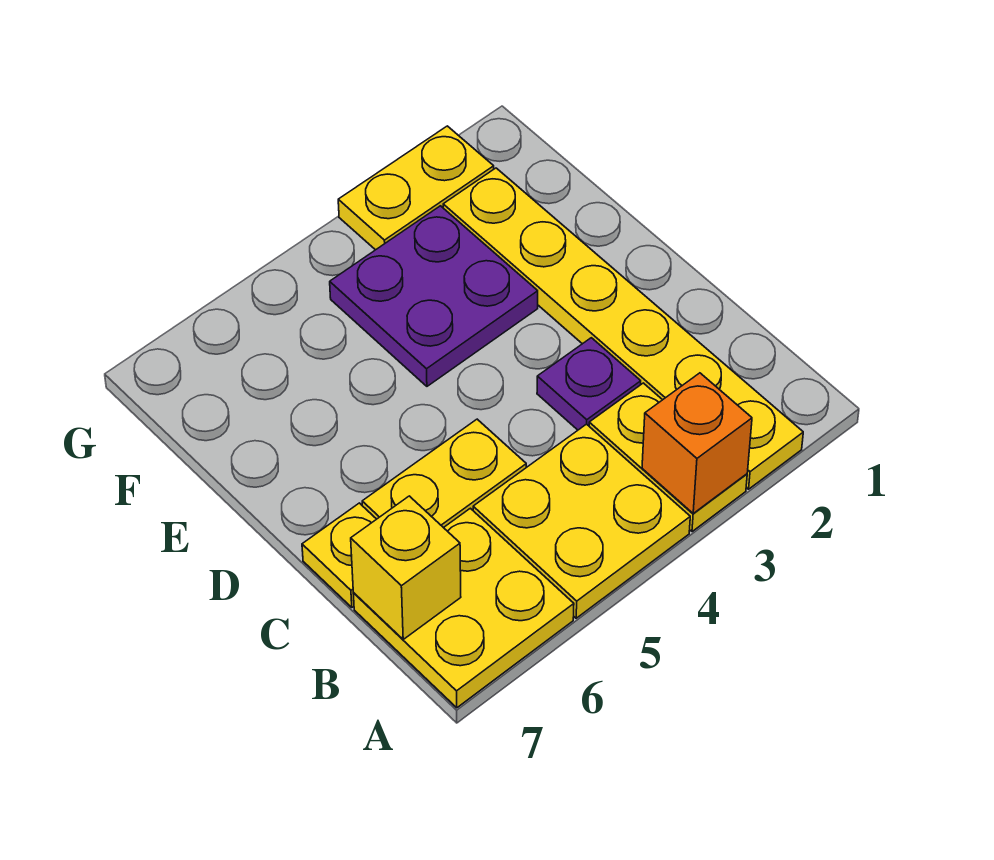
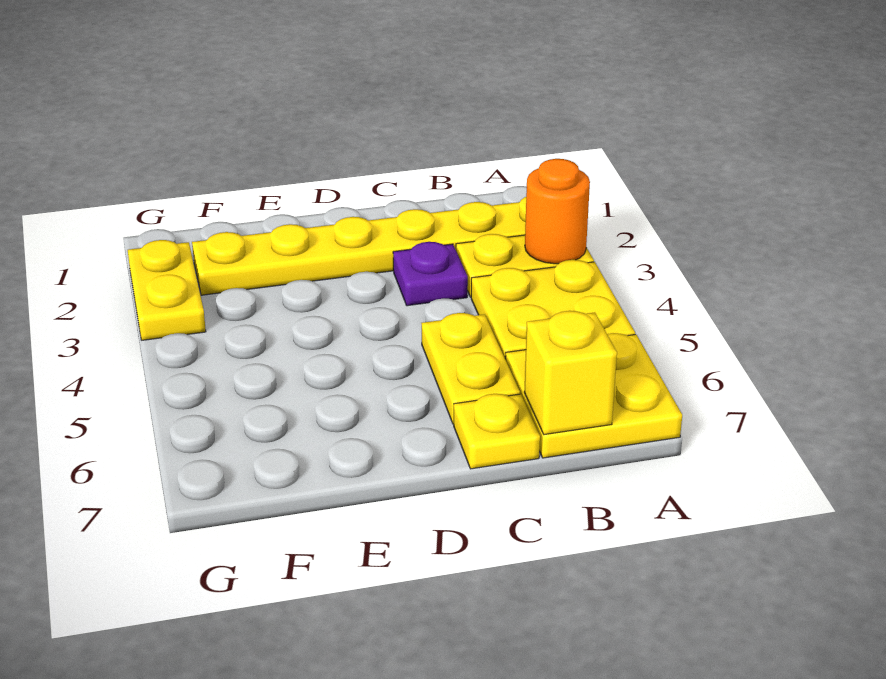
orange brick A3 level 2 -> orange round brick A3 level 2
purple plate E3:F4 level 1 -> none

